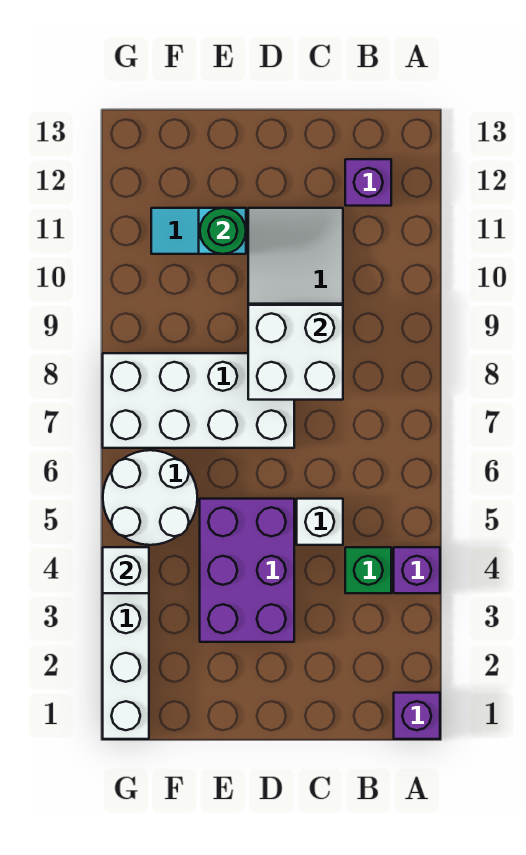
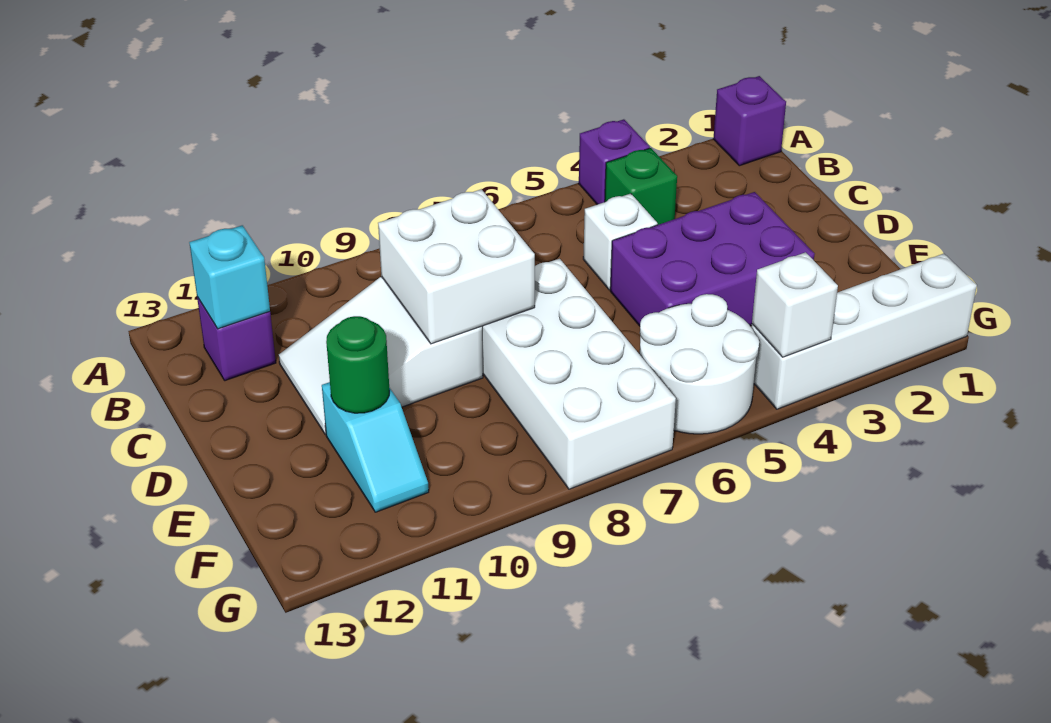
none -> cyan brick B12 level 2

